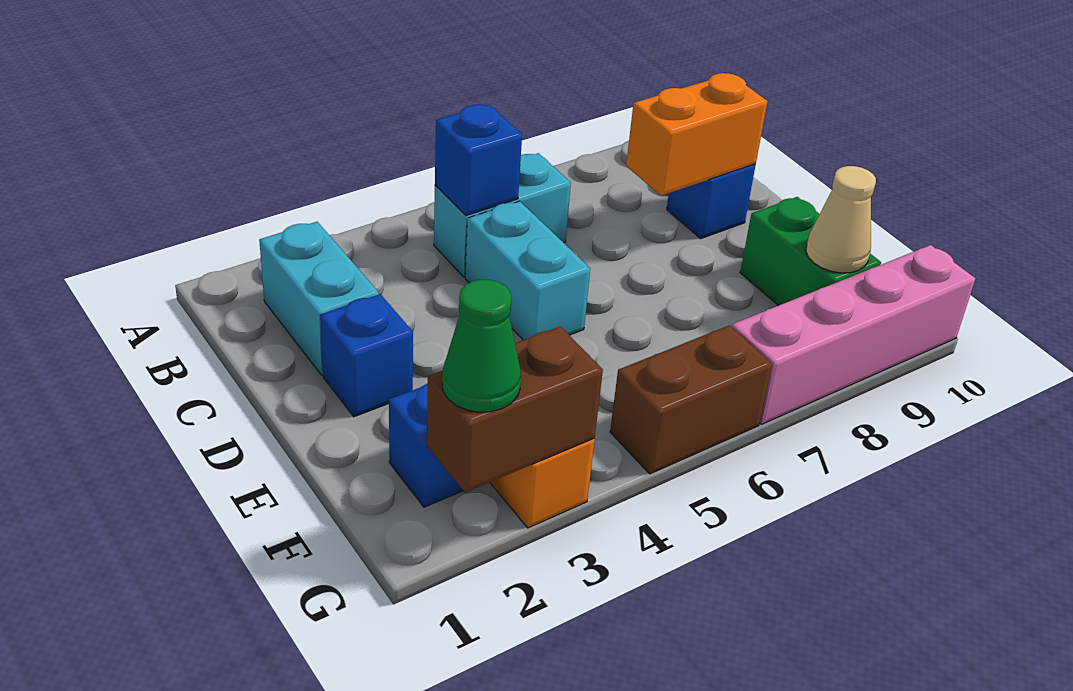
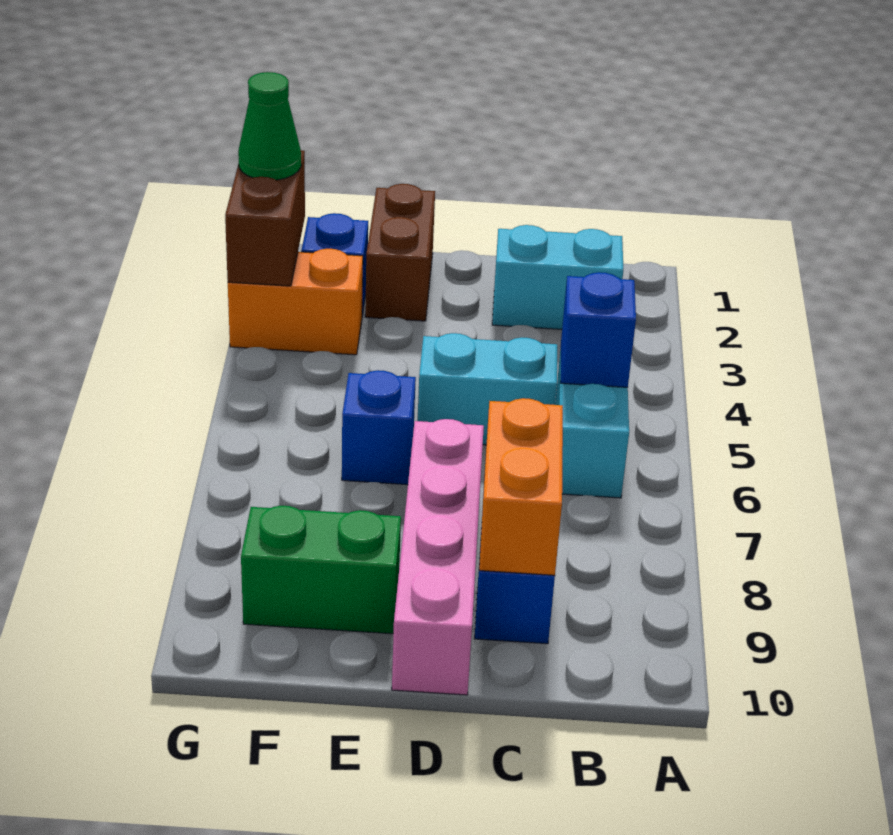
blue brick D2 level 1 -> blue brick E6 level 1
tan cone F9 level 2 -> none
brown brick G5:G6 level 1 -> brown brick E1:E2 level 1
pink brick G7:G10 level 1 -> pink brick D7:D10 level 1

